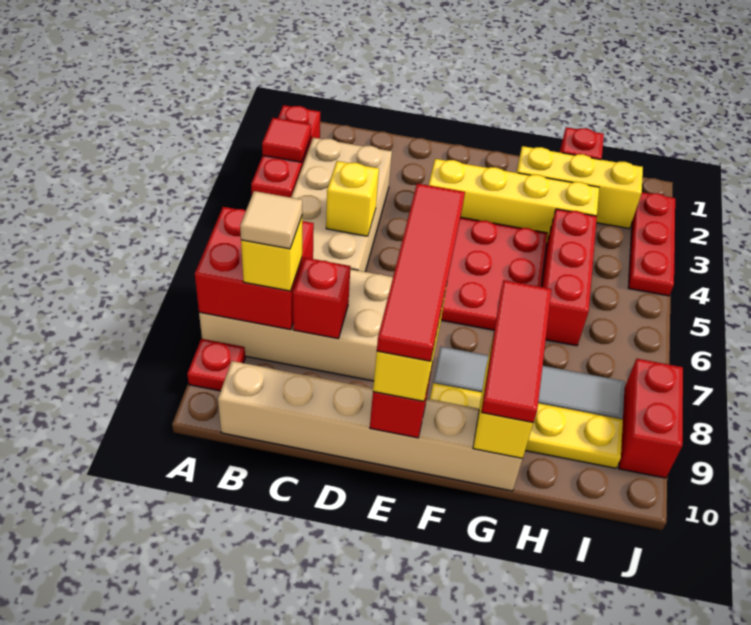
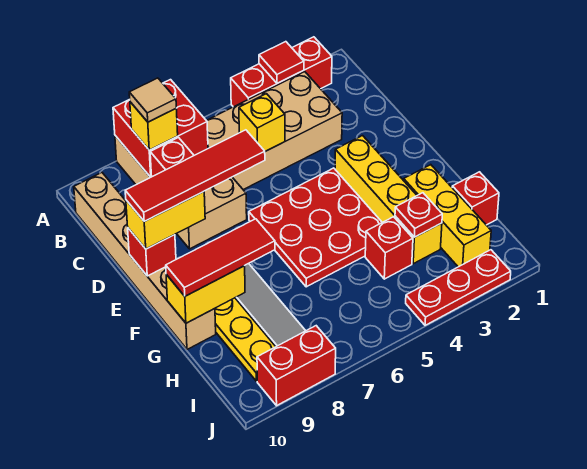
red plate A9 level 1 -> red plate H3 level 2
red brick H4:H6 level 1 -> red brick H4 level 1

